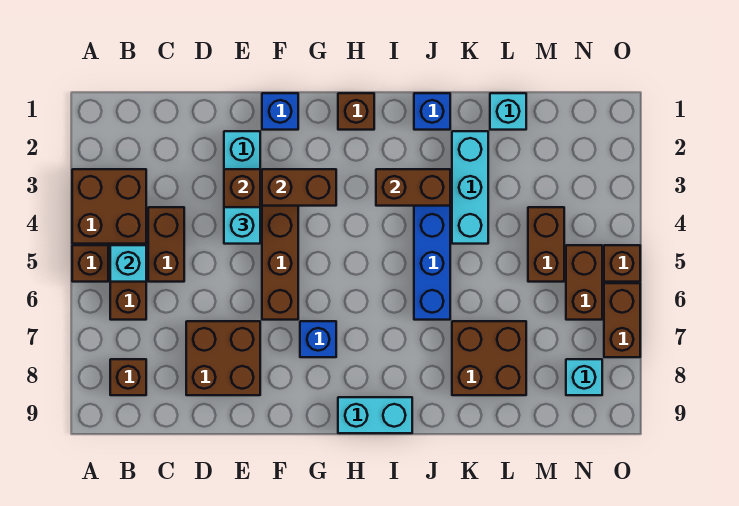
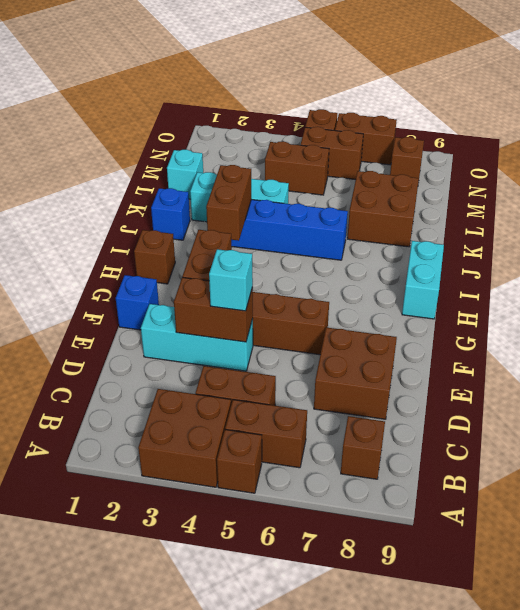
cyan brick B5 level 2 -> none
blue brick G7 level 1 -> none
cyan brick N8 level 1 -> brown brick N8 level 1

